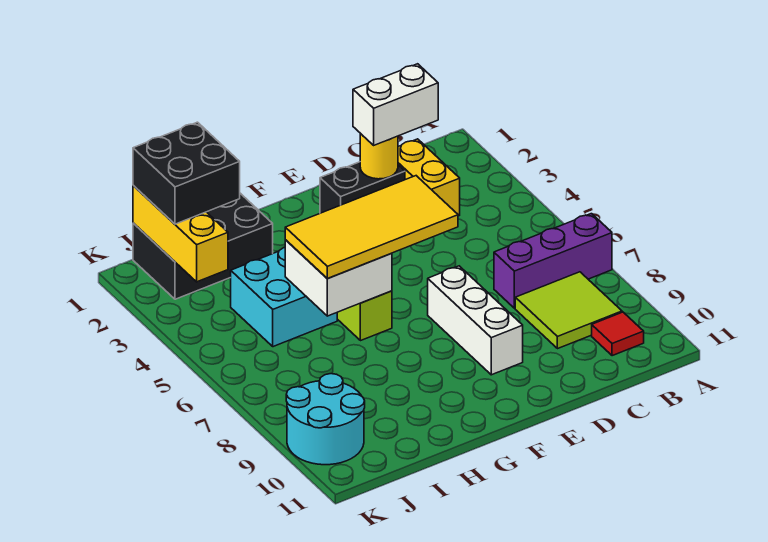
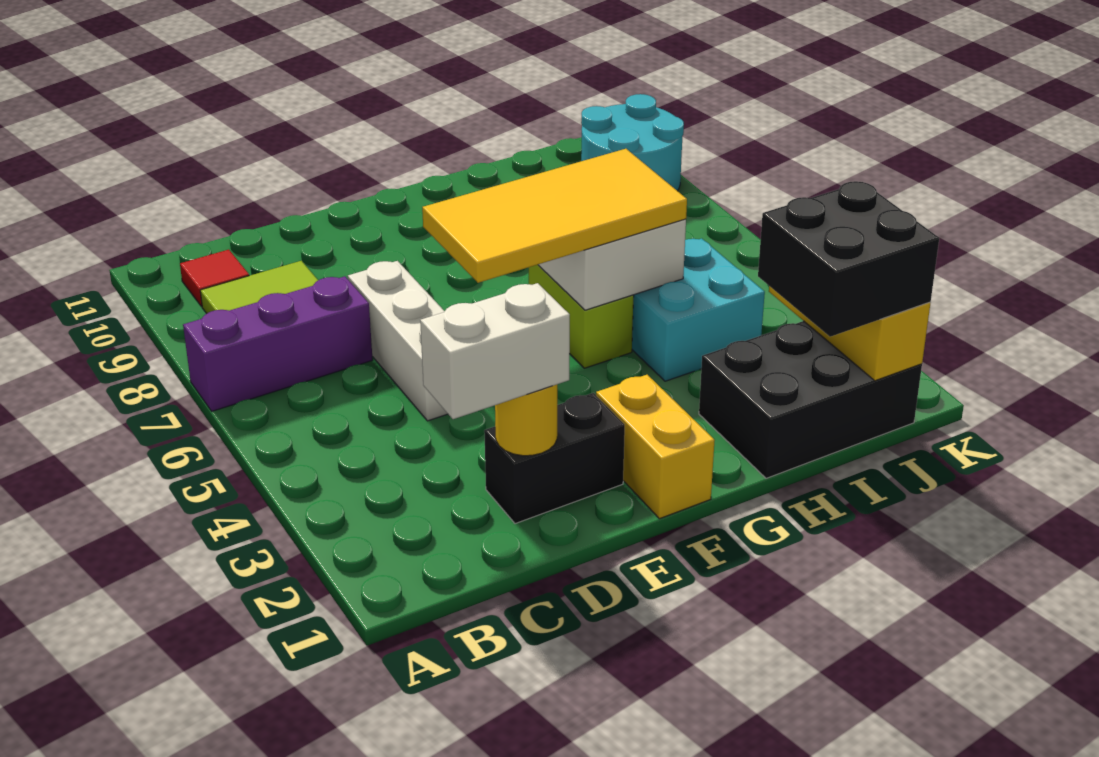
yellow brick C2:C3 level 1 -> yellow brick F1:F2 level 1
white brick E7:E9 level 1 -> white brick D5:D7 level 1

